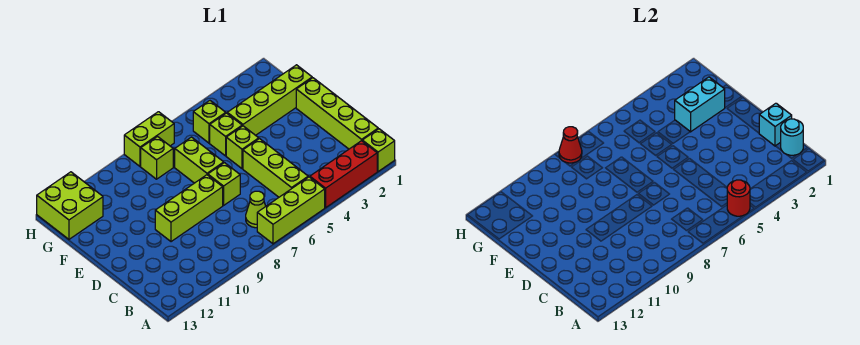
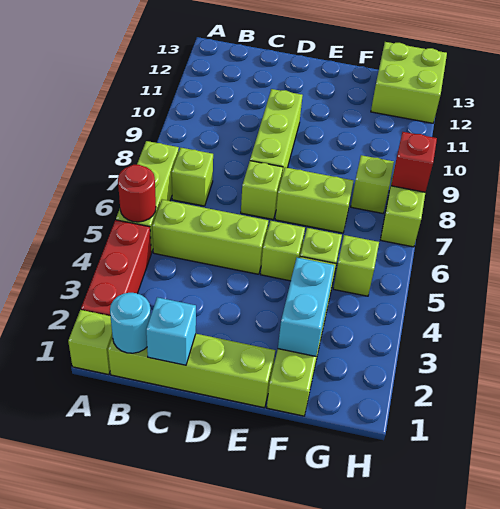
lime cone B7 level 1 -> lime brick B7 level 1
red cone H8 level 2 -> red brick H8 level 2

